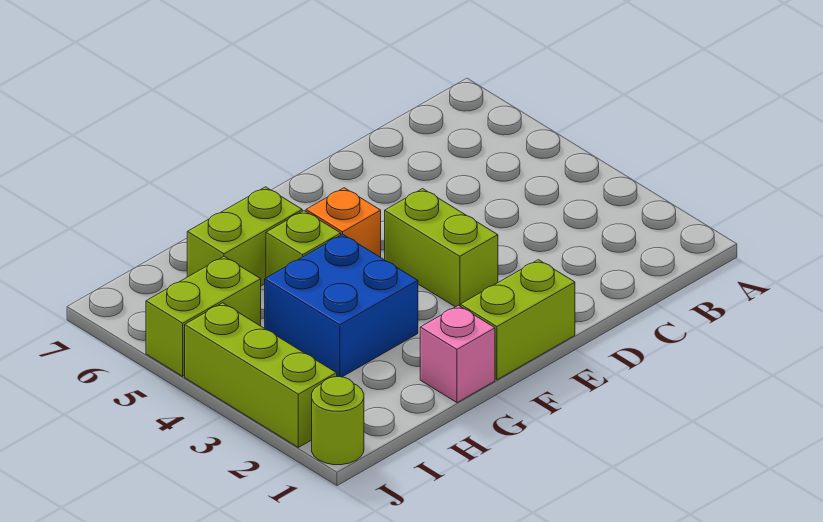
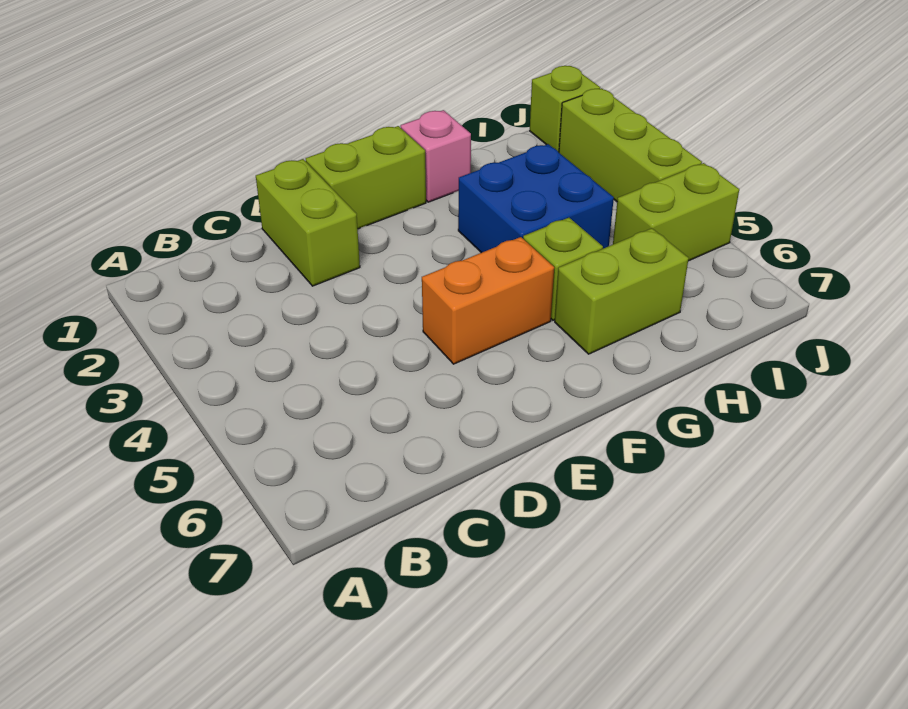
lime brick E3:E4 level 1 -> lime brick D1:D2 level 1
orange brick F5 level 1 -> orange brick E5:F5 level 1
lime round brick J1 level 1 -> lime brick J1 level 1

